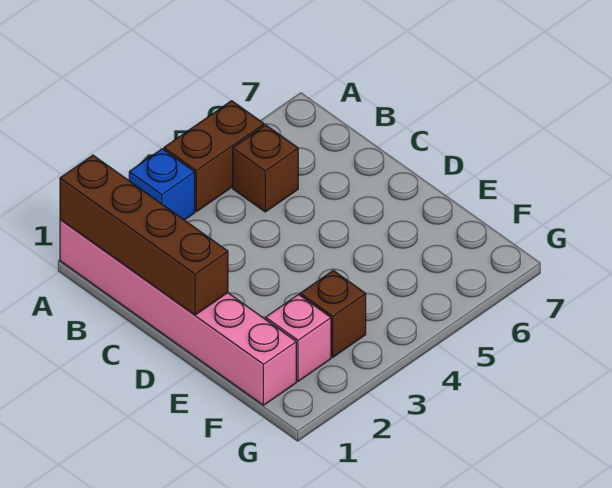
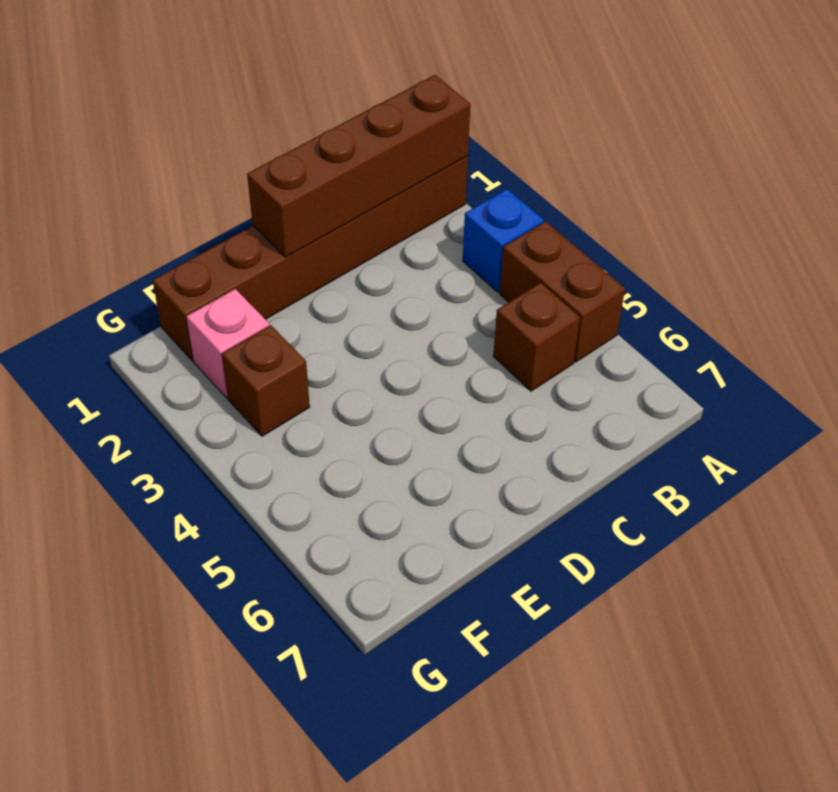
pink brick A1:F1 level 1 -> brown brick A1:F1 level 1

